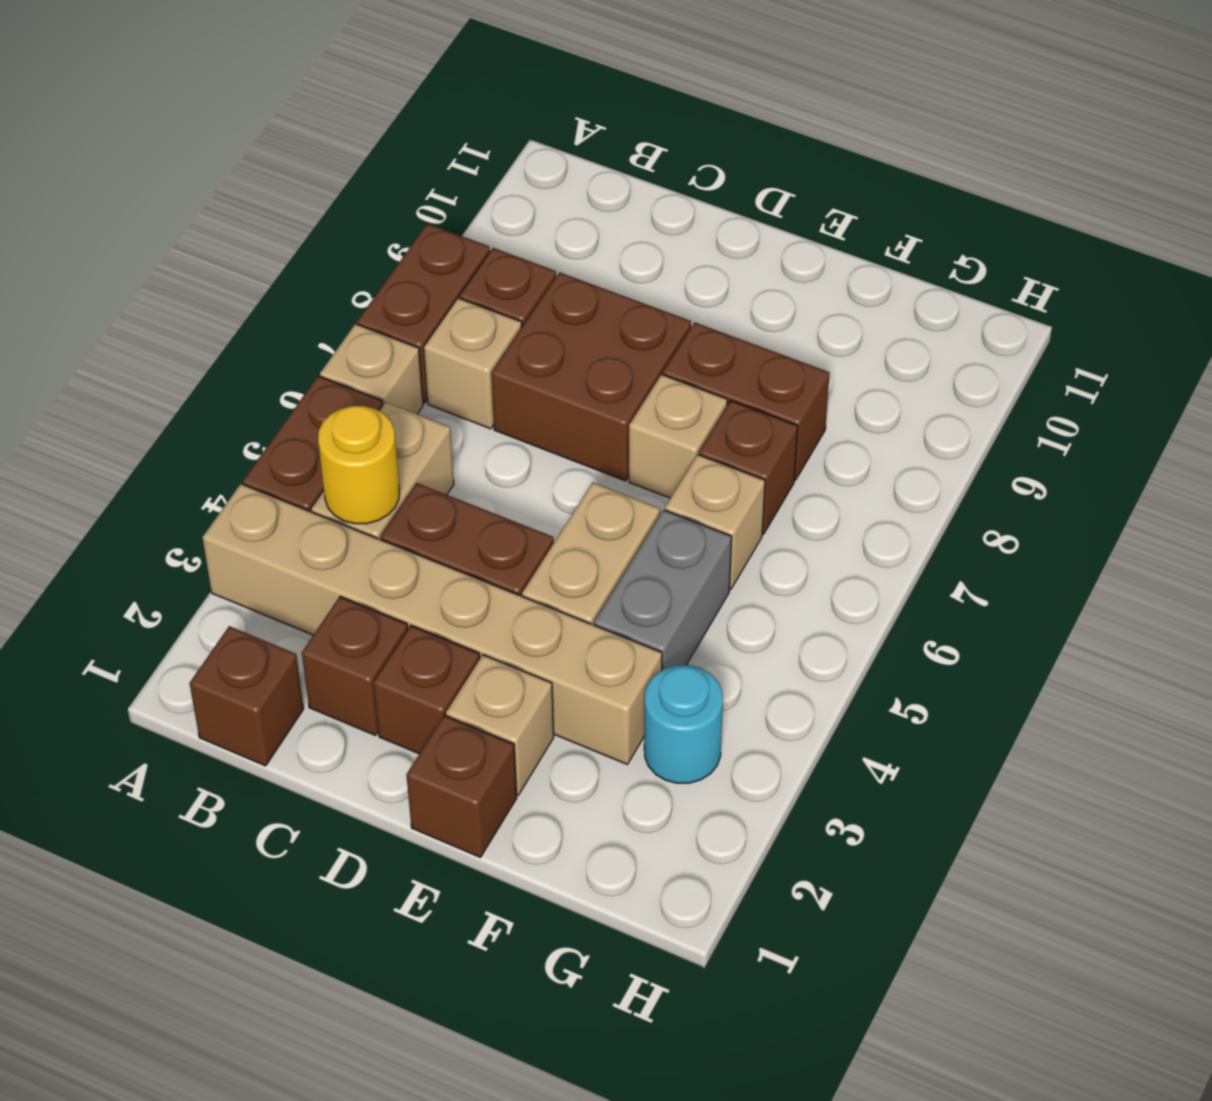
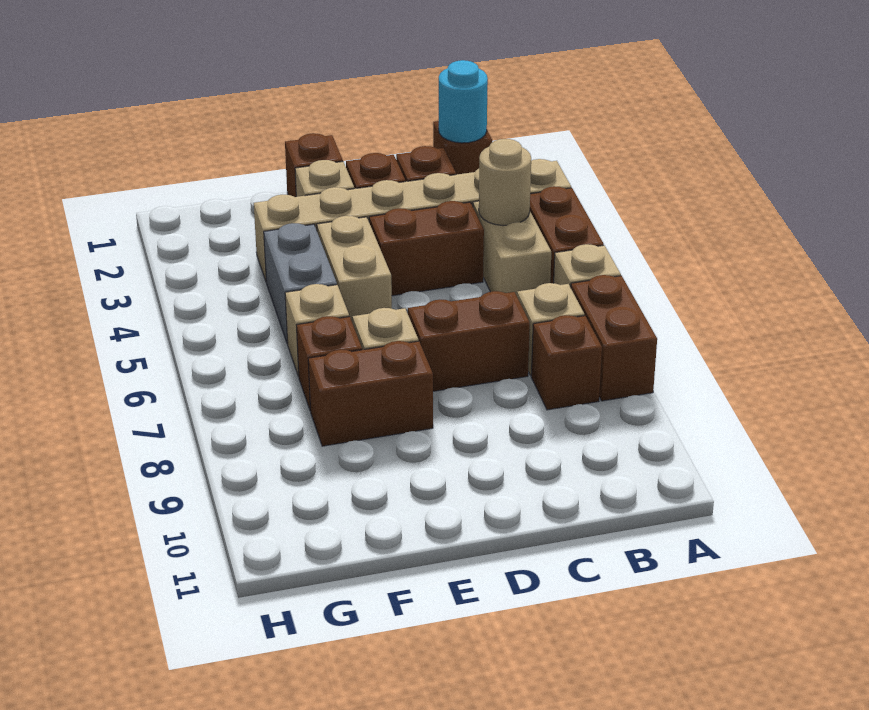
yellow round brick B4 level 2 -> tan round brick B4 level 2
brown brick C7:D8 level 1 -> brown brick C7:D7 level 1
cyan round brick G3 level 1 -> cyan round brick B1 level 2

